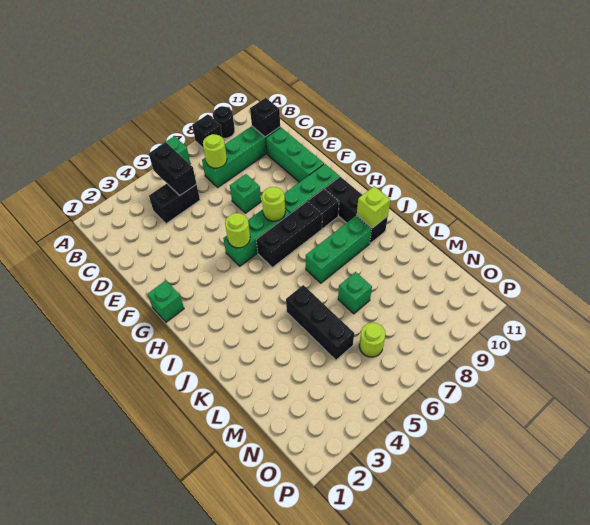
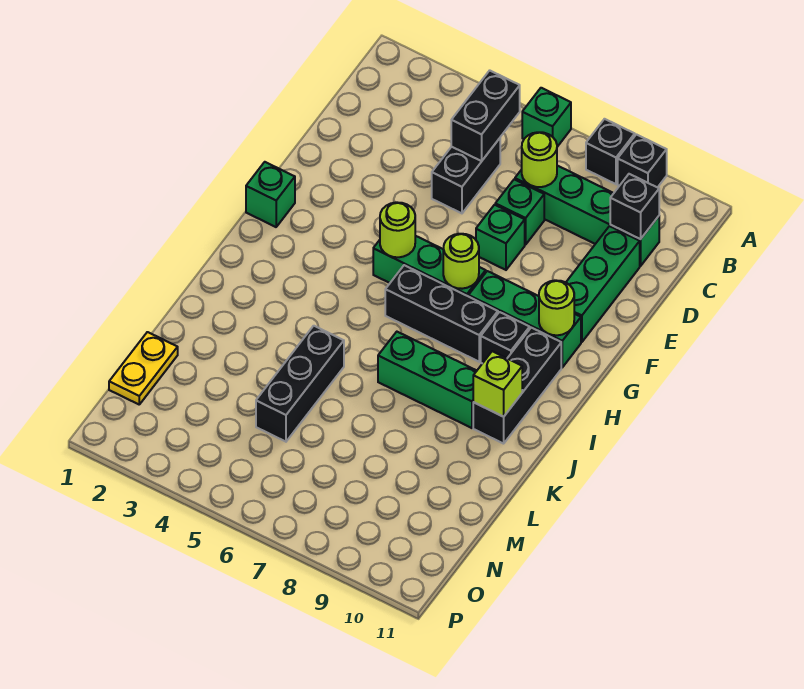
black round brick A9 level 1 -> black brick A9 level 1
black brick C4:C5 level 1 -> black brick C5:D5 level 1
green brick L7 level 1 -> green brick D7 level 1
none -> yellow plate M1:N1 level 1
lime round brick N6 level 1 -> lime round brick G10 level 2

